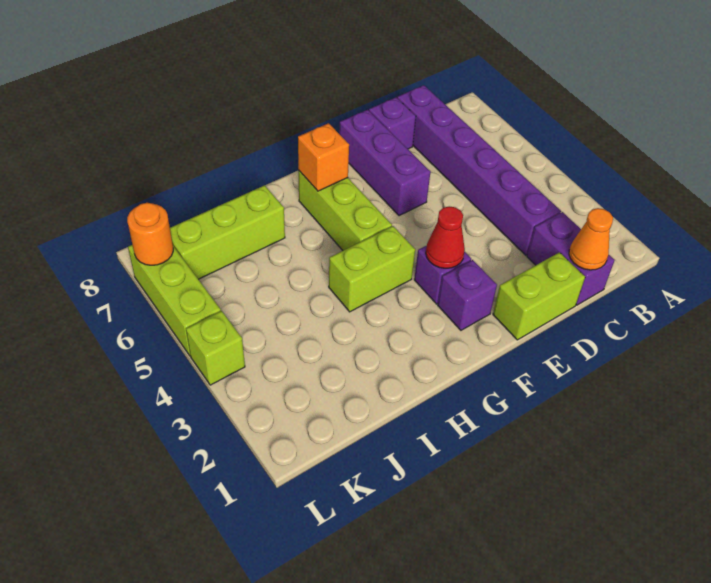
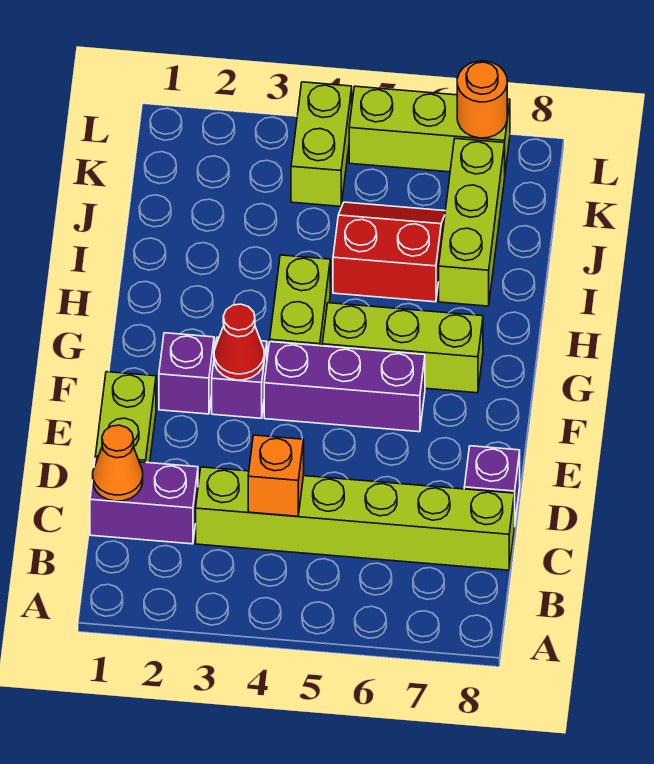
purple brick C3:C8 level 1 -> lime brick C3:C8 level 1
purple brick E6:E8 level 1 -> purple brick F4:F6 level 1
orange brick G7 level 2 -> orange brick C4 level 2
none -> red slope I5:J6 level 1 top I
lime brick L4 level 1 -> lime brick K4:L4 level 1

